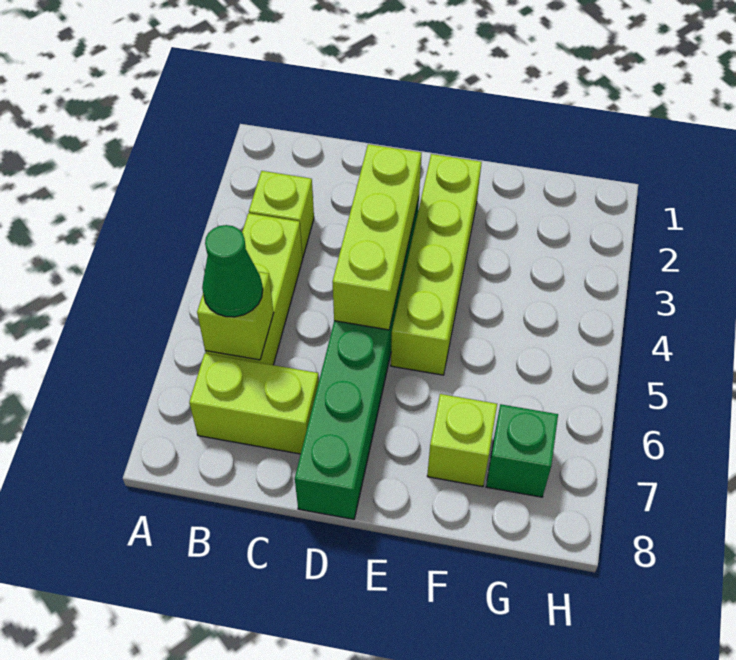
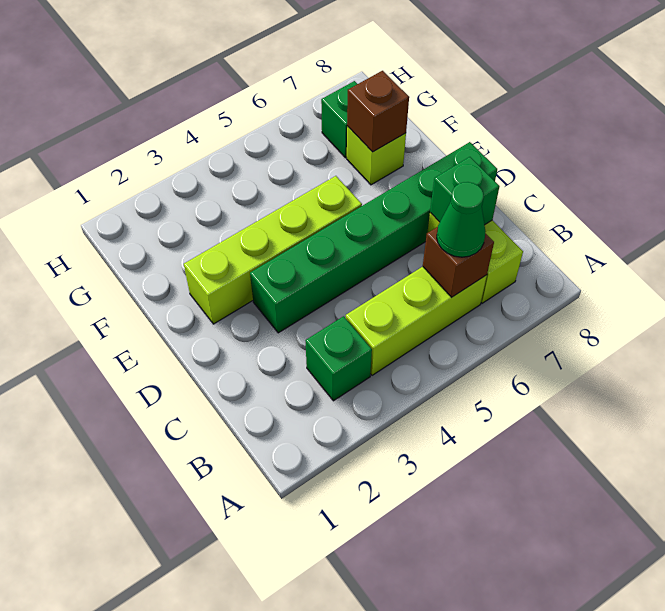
lime brick B3 level 1 -> green brick B3 level 1
lime brick B6 level 2 -> brown brick B6 level 2
none -> green brick C7 level 2
lime brick D3:D5 level 2 -> none
none -> brown brick F7 level 2

